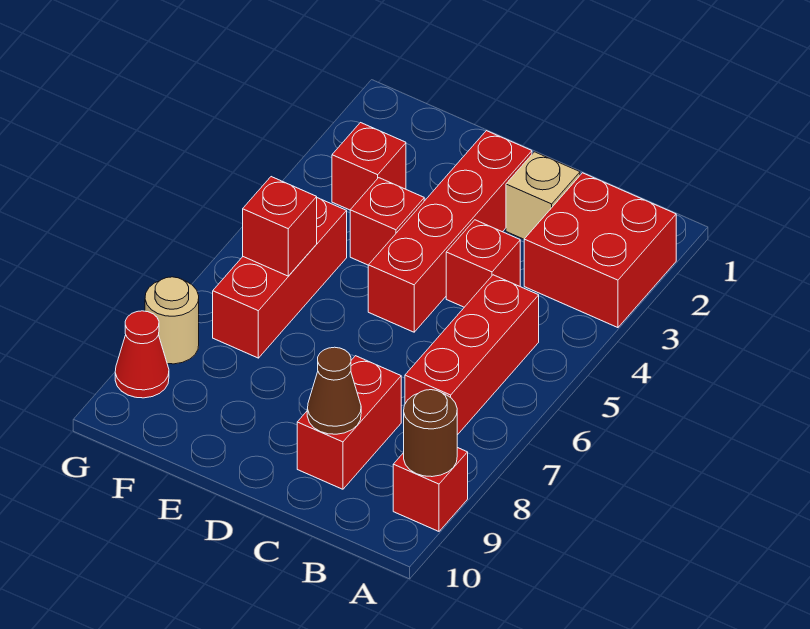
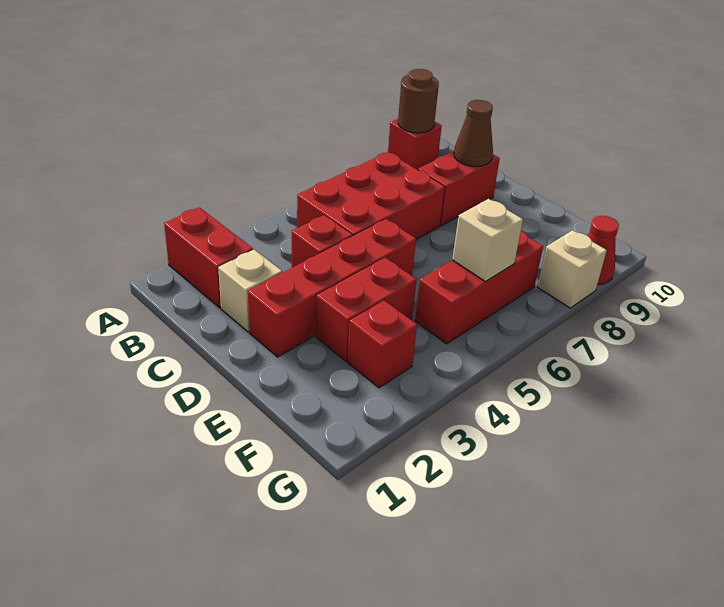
red brick A2:B3 level 1 -> red brick A2:B2 level 1
red brick B5:B7 level 1 -> red brick B5:C7 level 1
red brick E4 level 1 -> red brick E3:E4 level 1
red brick F6 level 2 -> tan brick F6 level 2
tan round brick G8 level 1 -> tan brick G8 level 1

